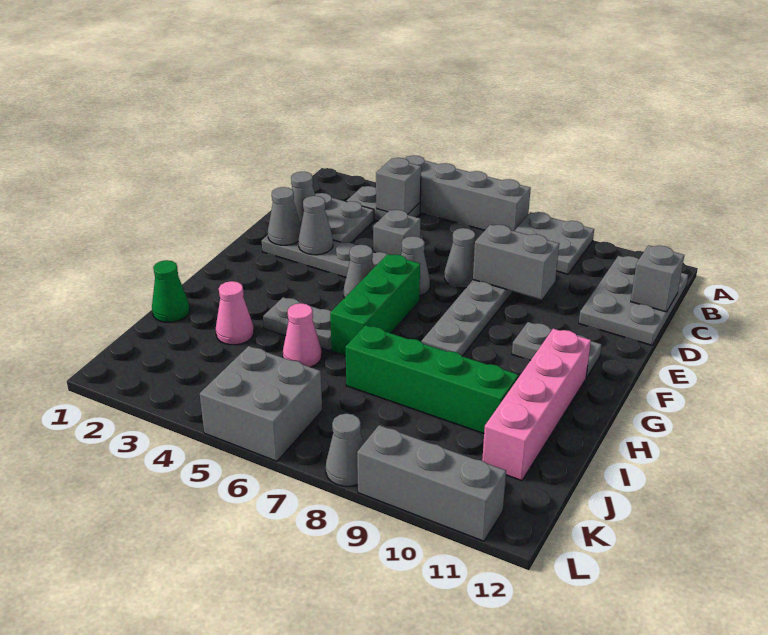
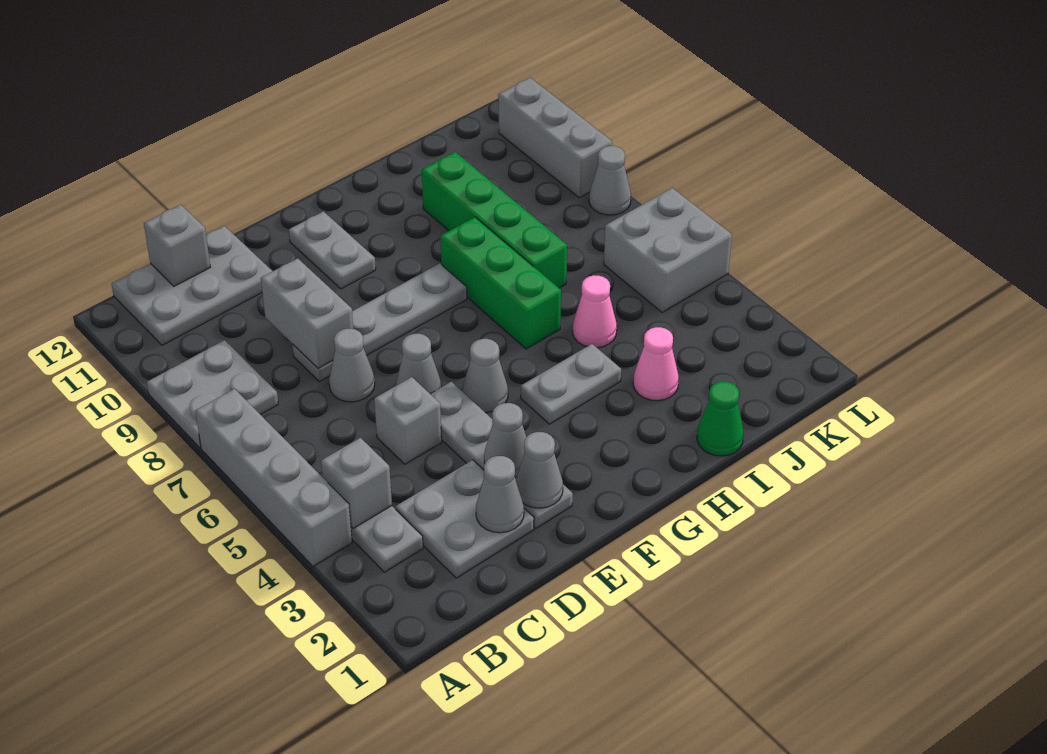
green brick F6:H6 level 1 -> green brick H6:H8 level 1
pink brick G11:J11 level 1 -> none
grey plate H4:H5 level 1 -> grey plate G4:H4 level 1

